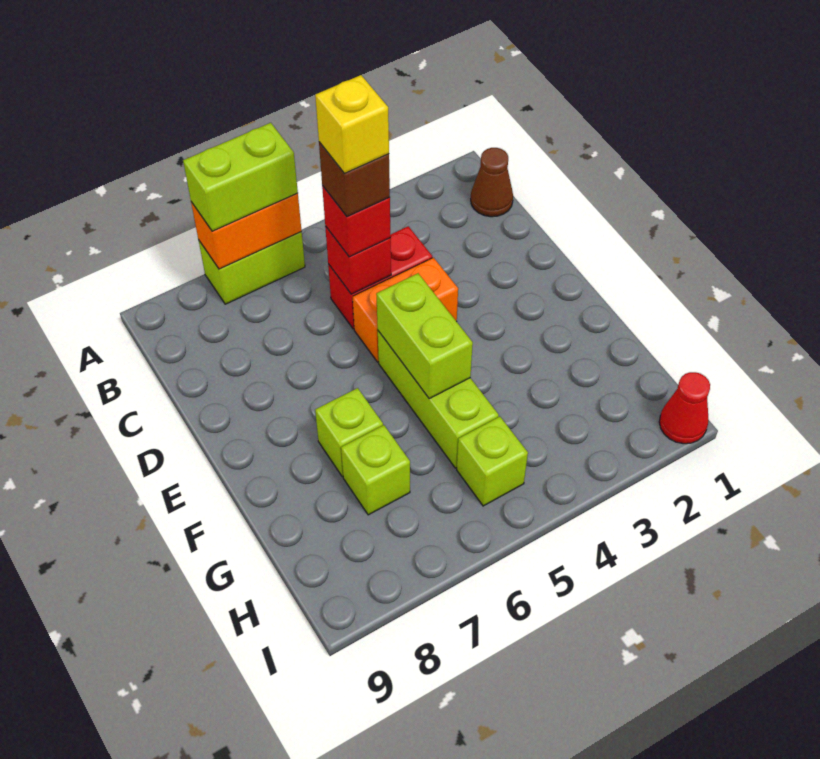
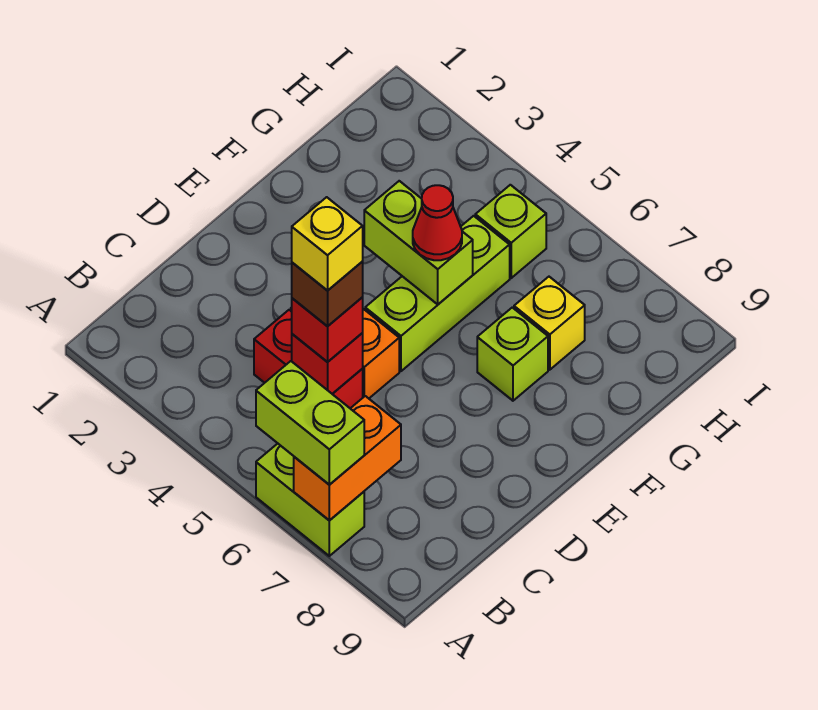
orange brick A6:A7 level 2 -> orange brick A7:B7 level 2
brown cone B1 level 1 -> none
lime brick E5:F5 level 2 -> lime brick F4:F5 level 2
lime brick G7 level 1 -> yellow brick G7 level 1
red cone I1 level 1 -> red cone F5 level 3

